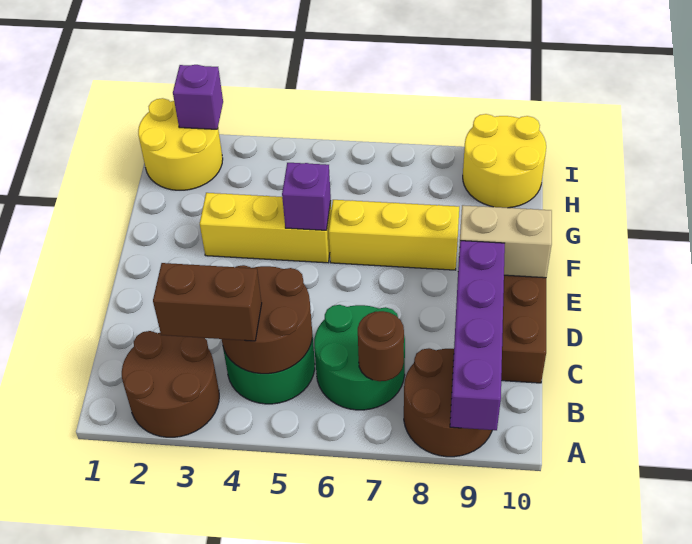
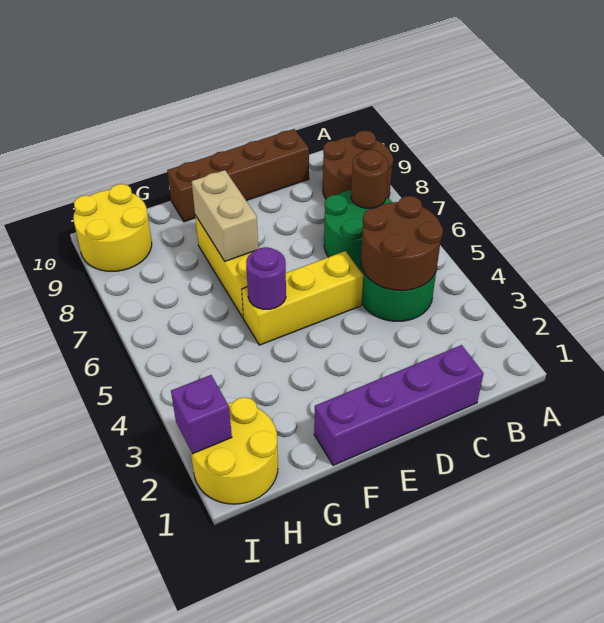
brown round brick A2:B3 level 1 -> none
purple brick A9:D9 level 2 -> purple brick C1:F1 level 1
brown brick B3:B4 level 3 -> none
tan brick E9:E10 level 2 -> tan brick F7:F8 level 2
yellow brick F3:F5 level 1 -> yellow brick D5:F5 level 1
purple brick F5 level 2 -> purple round brick F5 level 2

